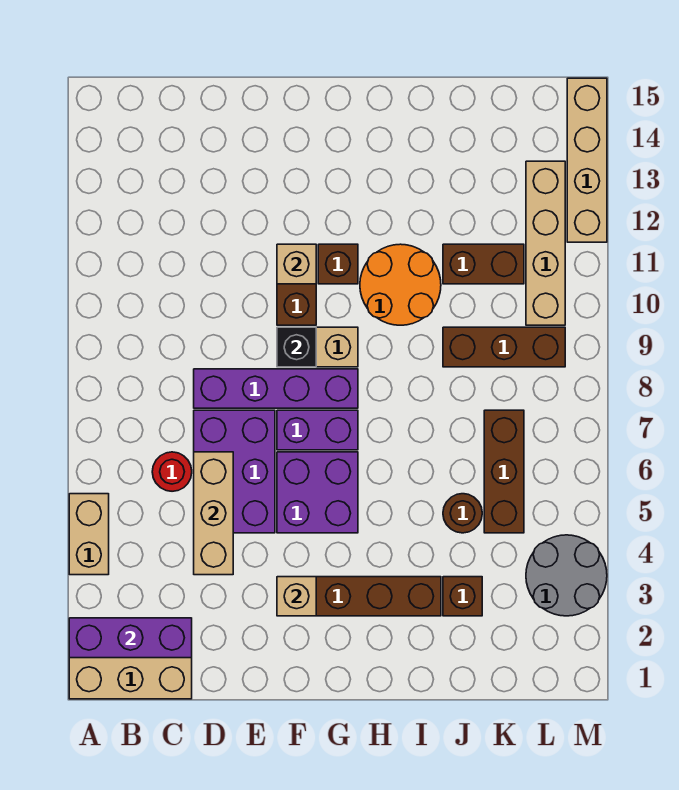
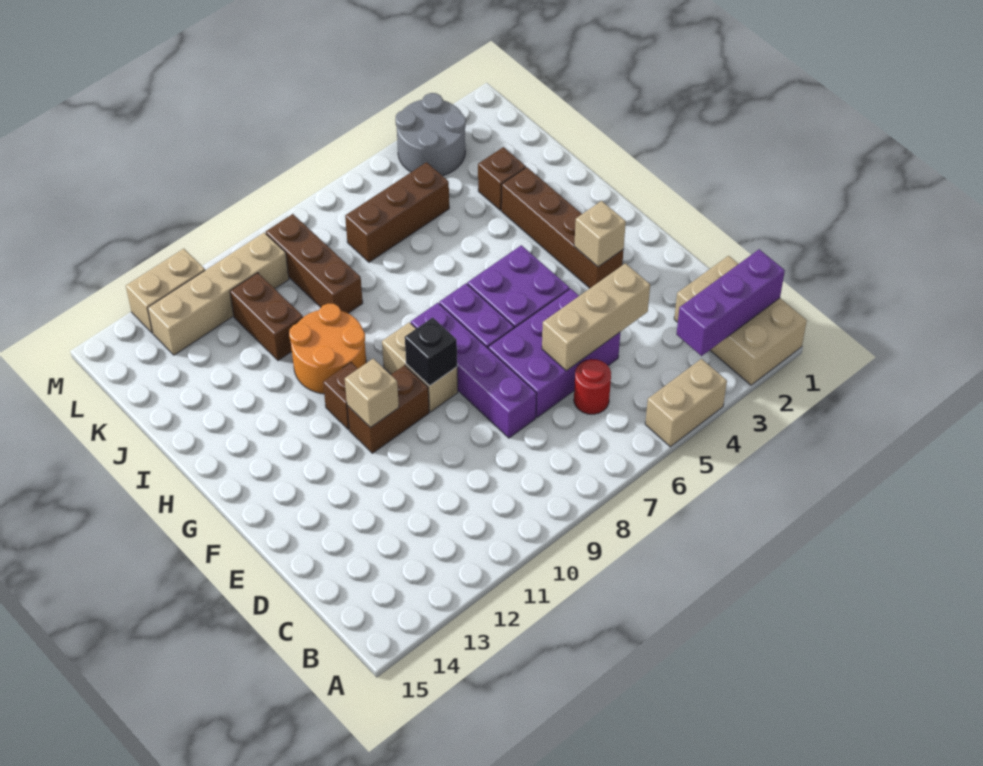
purple brick A2:C2 level 2 -> purple brick B1:B3 level 2
brown round brick J5 level 1 -> none
tan brick M12:M15 level 1 -> tan brick M12:M13 level 1

